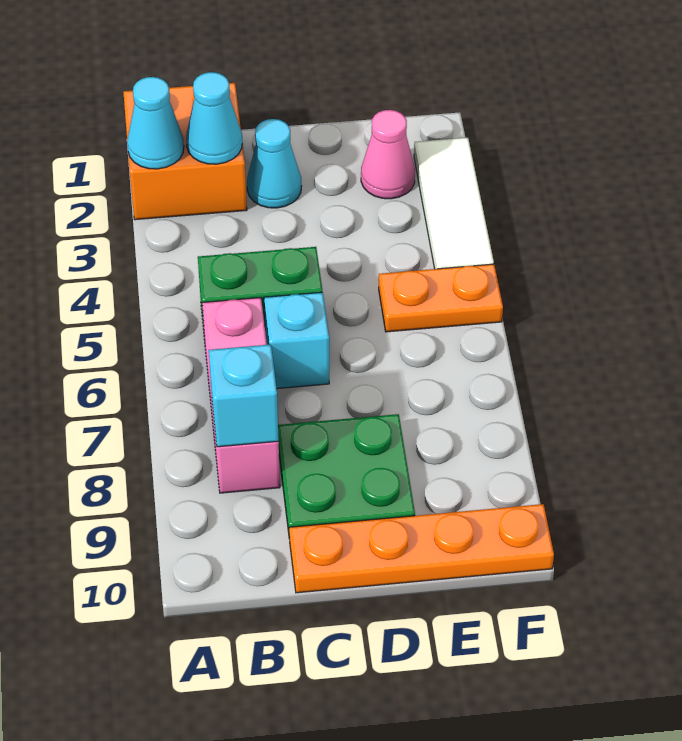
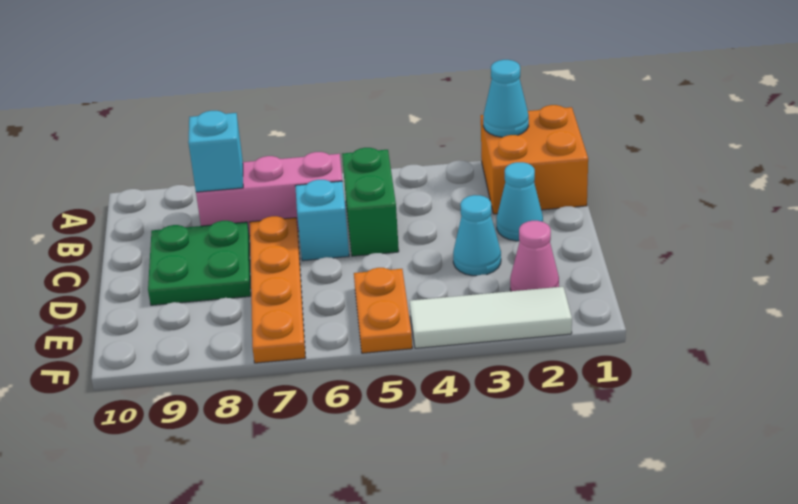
cyan cone B2 level 2 -> cyan cone D3 level 1
orange plate C10:F10 level 1 -> orange plate C7:F7 level 1

